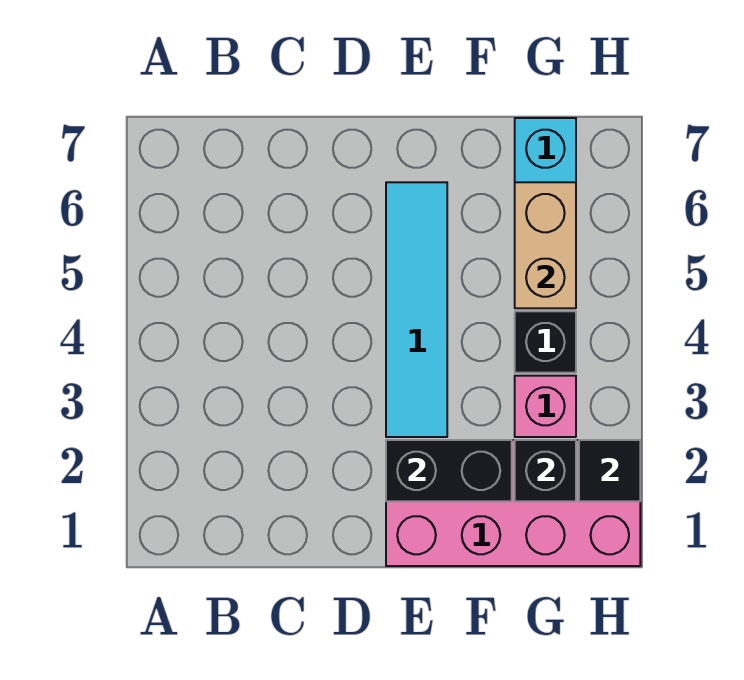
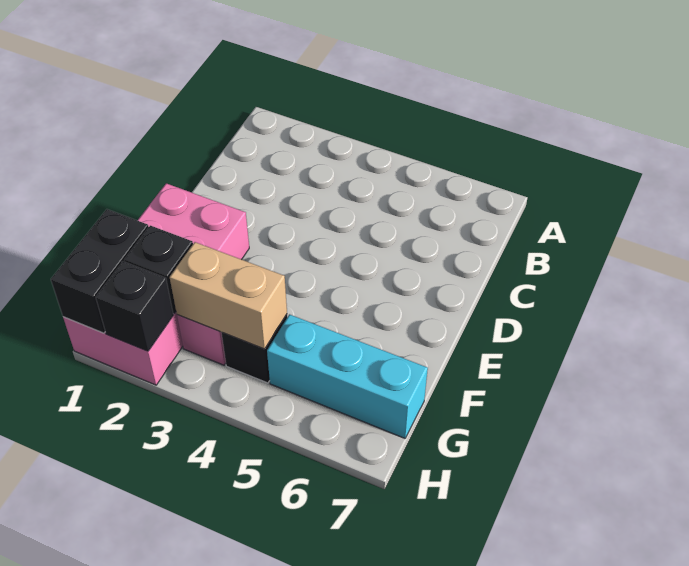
black brick E2:F2 level 2 -> black brick G1:H1 level 2
cyan tile E3:E6 level 1 -> none
tan brick G5:G6 level 2 -> tan brick G3:G4 level 2
black tile H2 level 2 -> black brick H2 level 2

